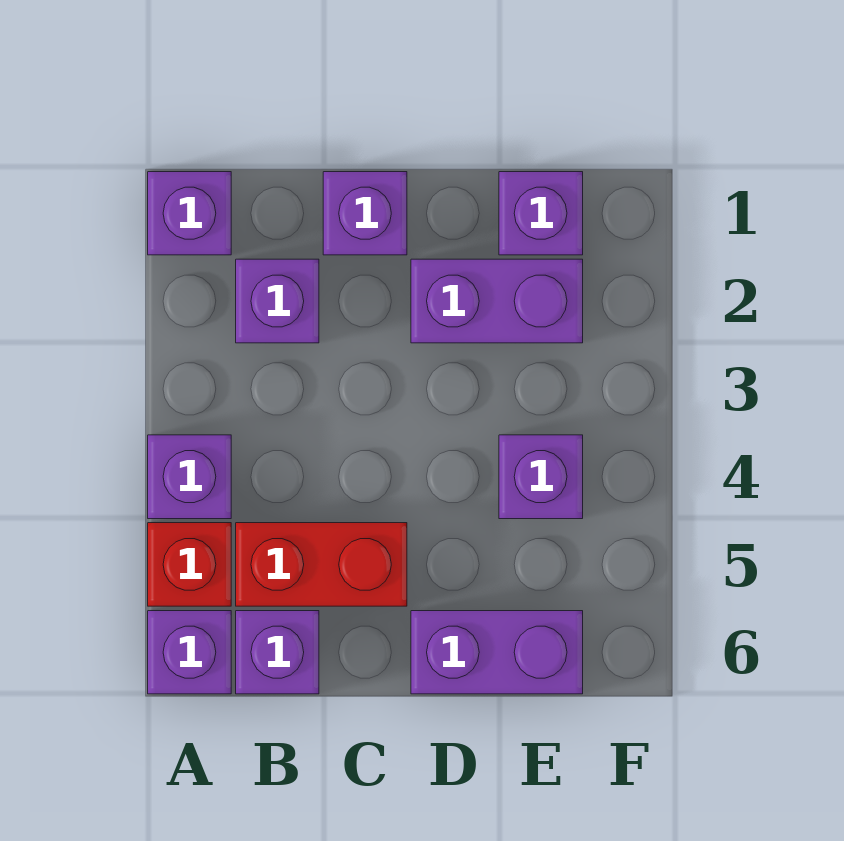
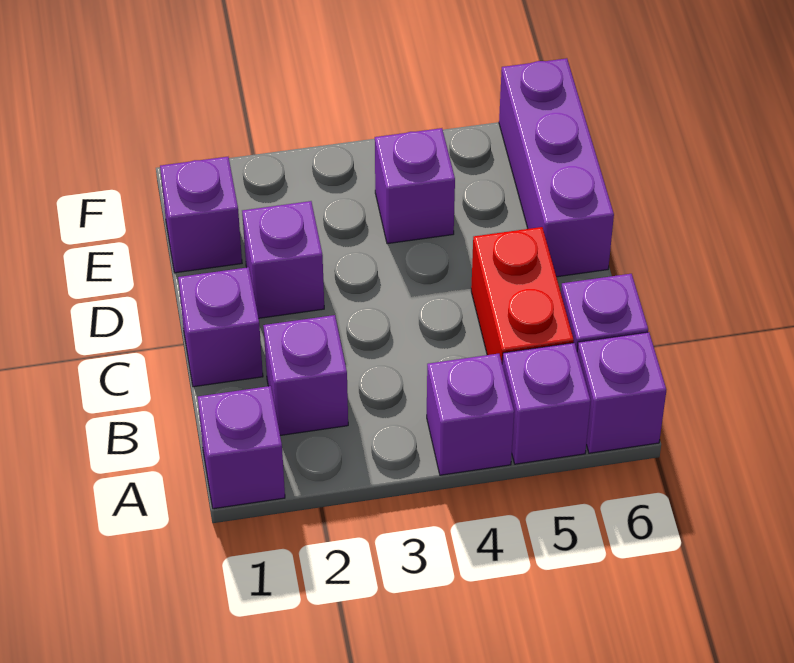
red brick A5 level 1 -> purple brick A5 level 1
purple brick D2:E2 level 1 -> purple brick D2 level 1
purple brick D6:E6 level 1 -> purple brick D6:F6 level 1

